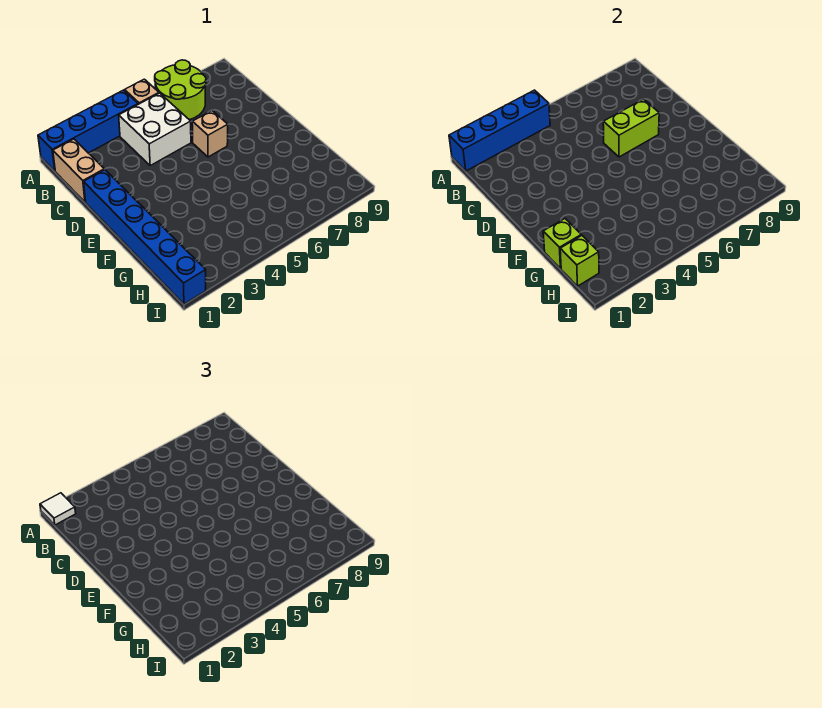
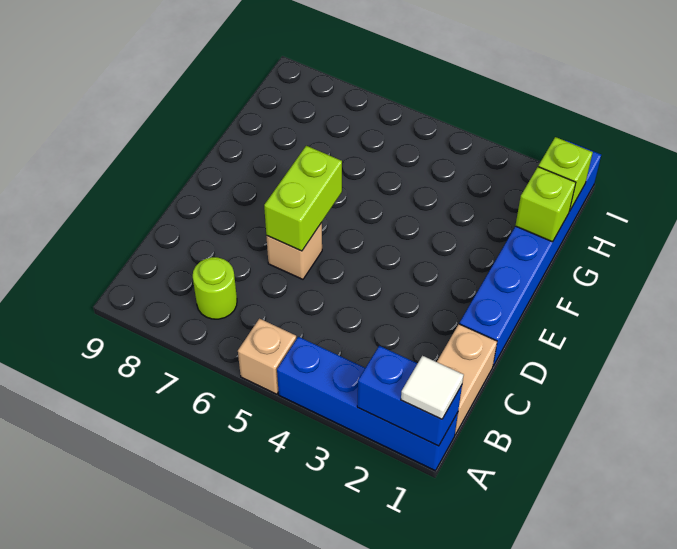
blue brick A1:A4 level 2 -> blue brick A1:A2 level 2
lime round brick A6:B7 level 1 -> lime round brick B7 level 1
white brick B4:C5 level 1 -> none
lime brick D6:D7 level 2 -> lime brick D6:E6 level 2

